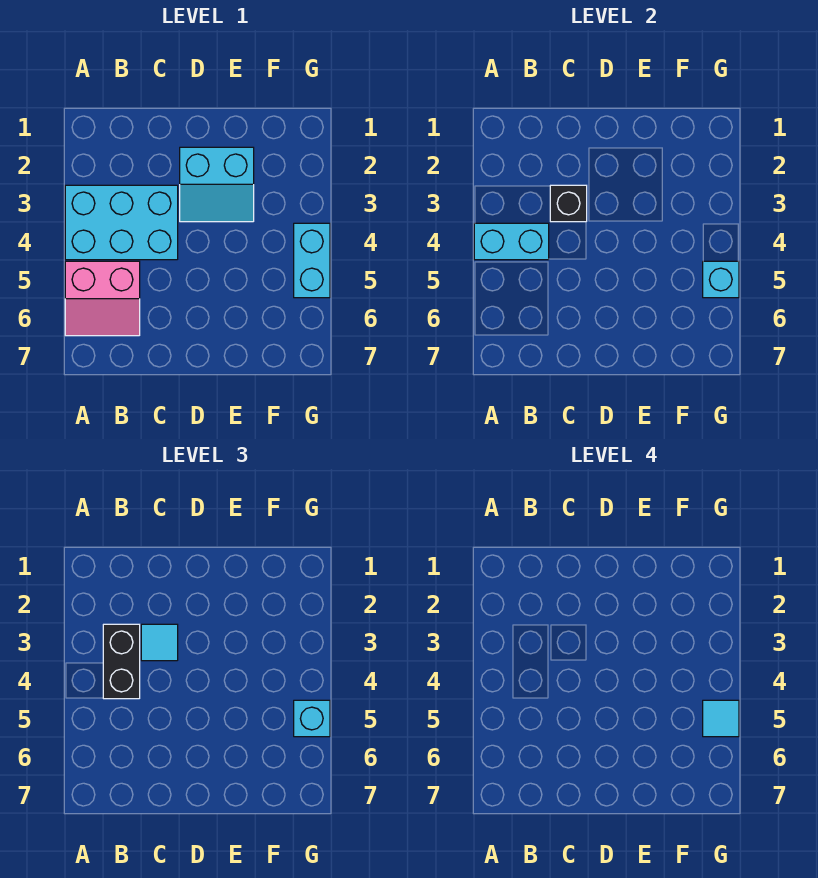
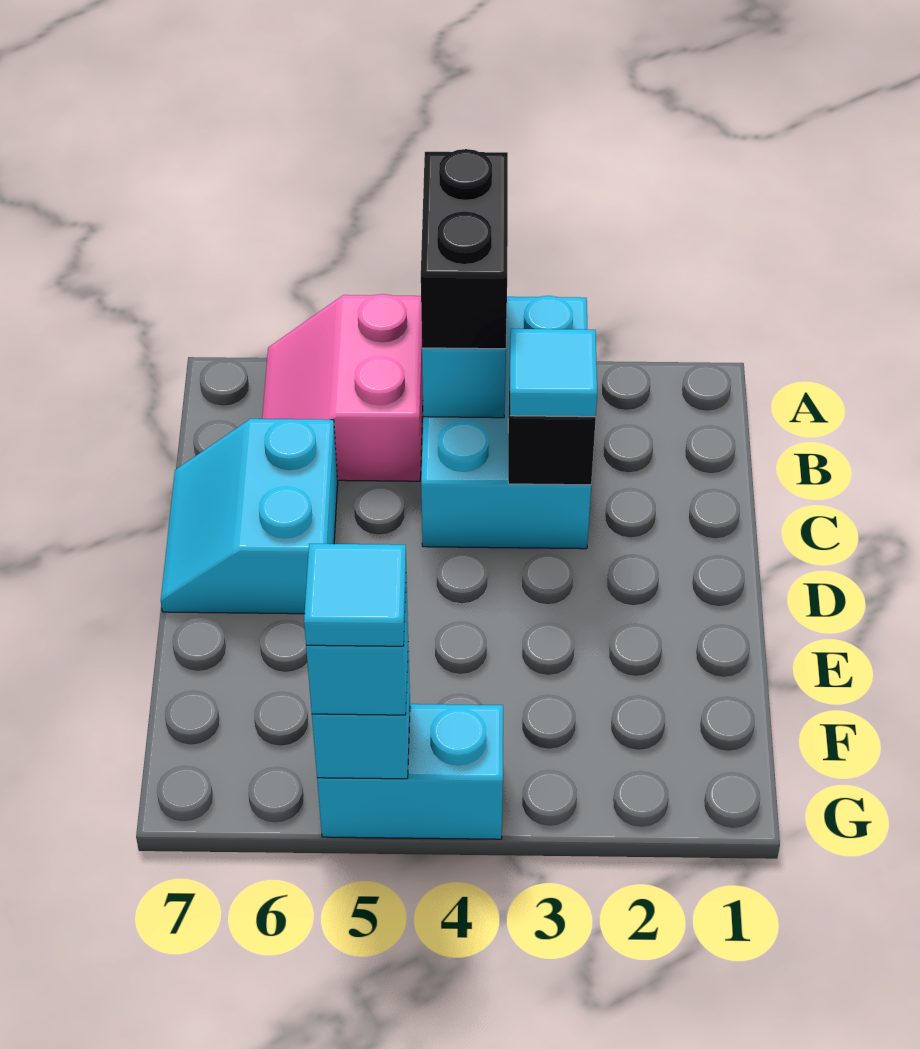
black brick B3:B4 level 3 -> black brick A4:B4 level 3
cyan slope D2:E3 level 1 top 2 -> cyan slope C6:D7 level 1 top 6

